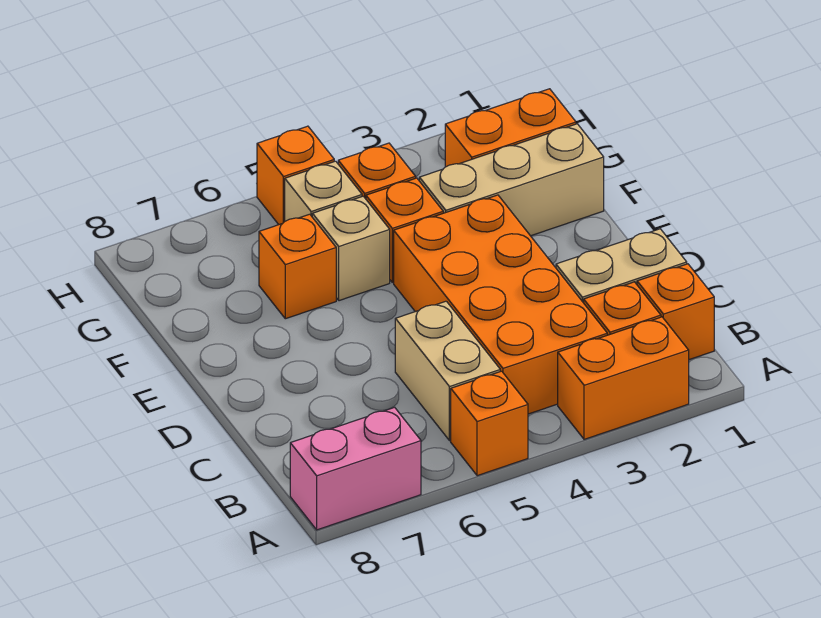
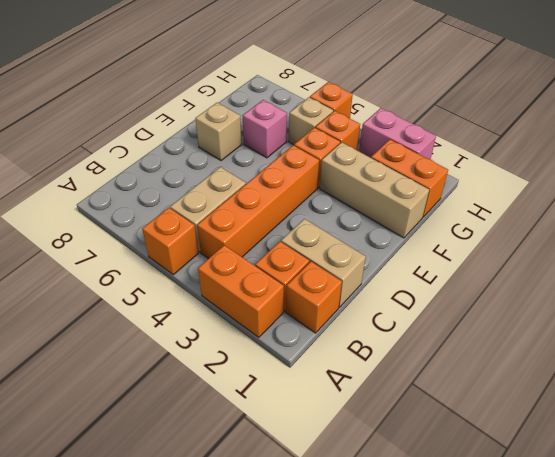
pink brick A7:A8 level 1 -> pink brick H2:H3 level 1
orange brick B3:E4 level 1 -> orange brick B4:E4 level 1
tan brick F5 level 1 -> tan brick E7 level 1
orange brick F6 level 1 -> pink brick F6 level 1

